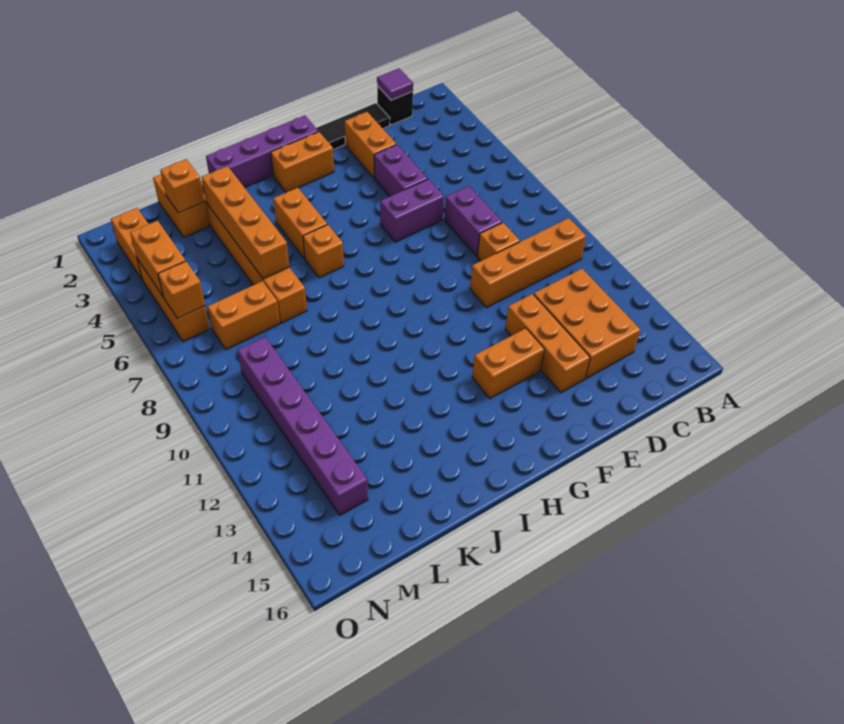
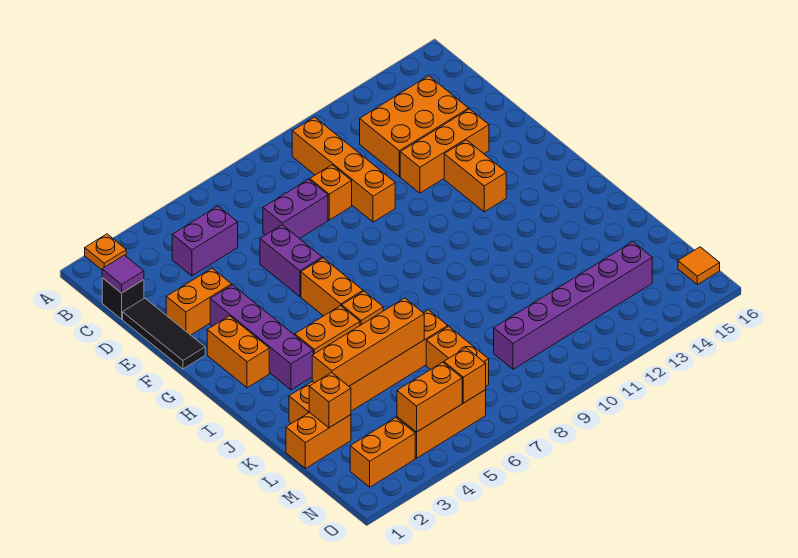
none -> orange plate A2 level 1
purple brick E4:E5 level 1 -> purple brick C4:C5 level 1
purple brick G1:J1 level 1 -> purple brick F3:I3 level 1
none -> orange brick G6:H6 level 1
none -> orange tile N16 level 1

